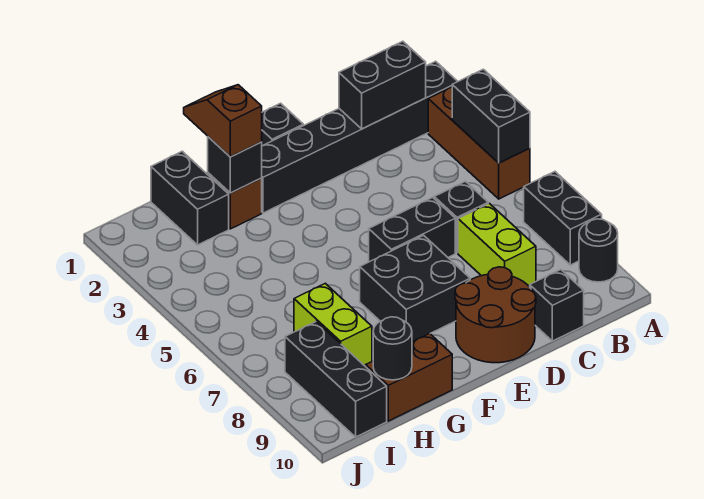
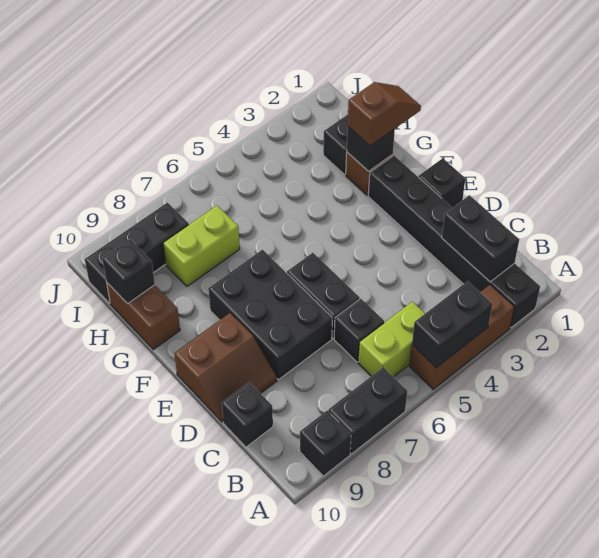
black round brick A9 level 1 -> black brick A9 level 1
lime brick C7:C8 level 1 -> lime brick B5:B6 level 1
brown round brick D9:E10 level 1 -> brown slope D9:E10 level 1 top E
black brick E7:F8 level 1 -> black brick D7:F8 level 1
black round brick H10 level 2 -> black brick H10 level 2

